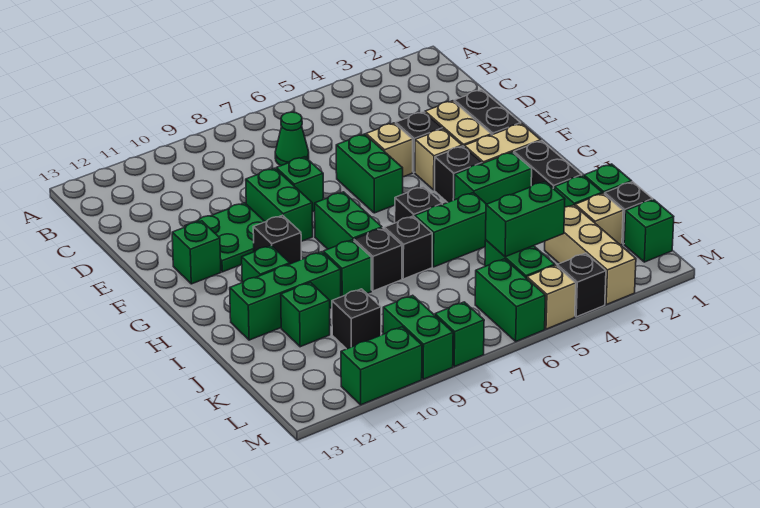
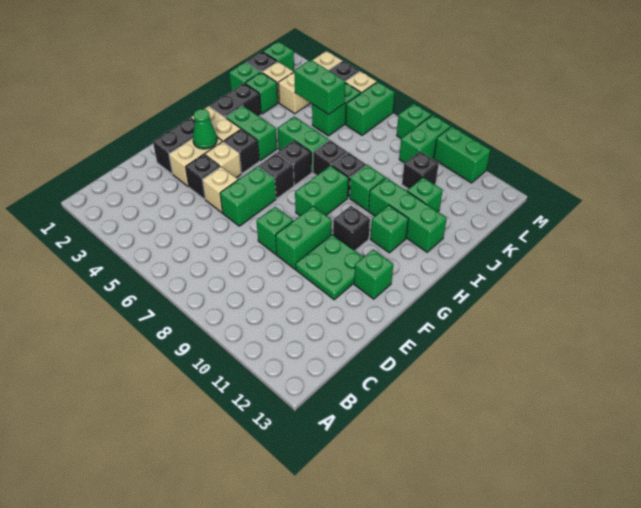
green cone C7 level 1 -> green cone F3 level 2
none -> black brick G6 level 1

